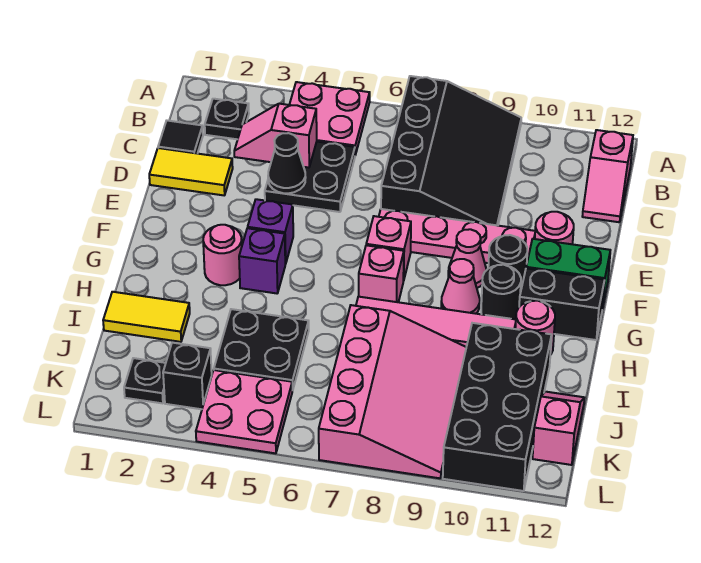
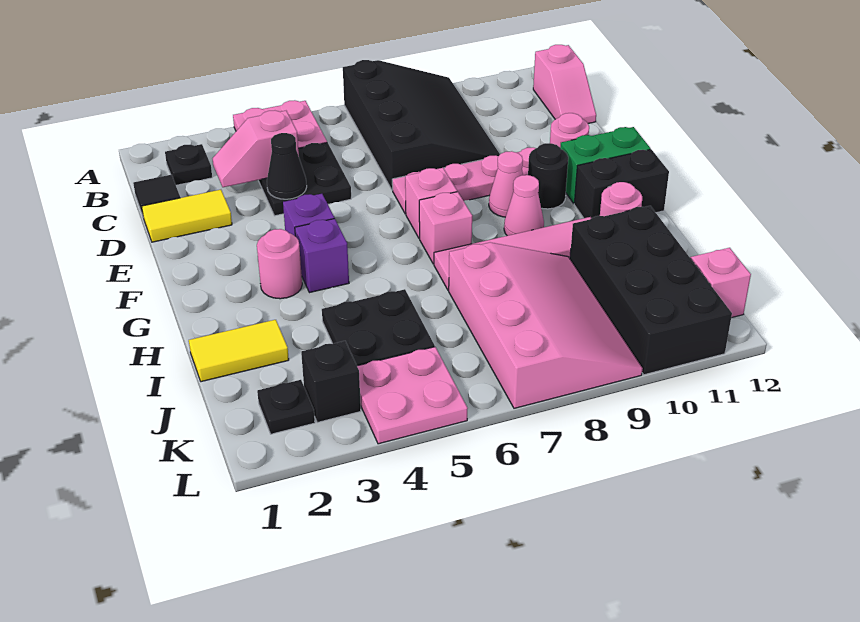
black round brick G10 level 1 -> none

